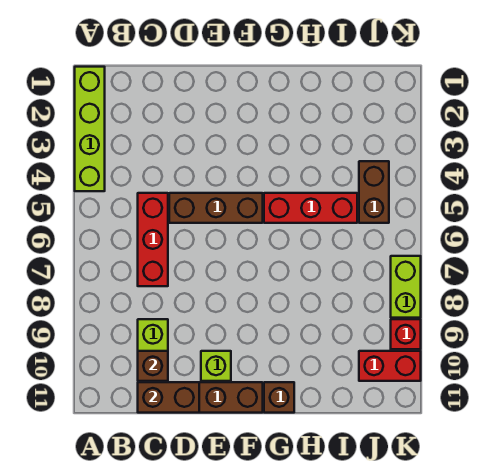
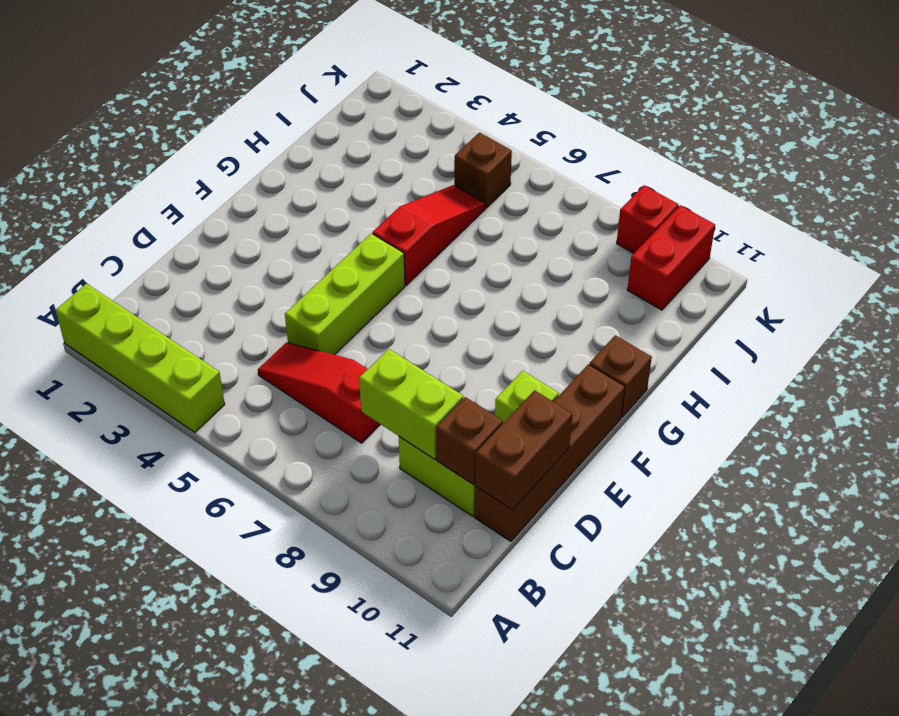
red brick C5:C7 level 1 -> red slope C5:C7 level 1 top 7
brown brick D5:F5 level 1 -> lime brick D5:F5 level 1
red brick G5:I5 level 1 -> red slope G5:I5 level 1 top G
brown brick J4:J5 level 1 -> brown brick J5 level 1
lime brick K7:K8 level 1 -> lime brick C8:C9 level 2

